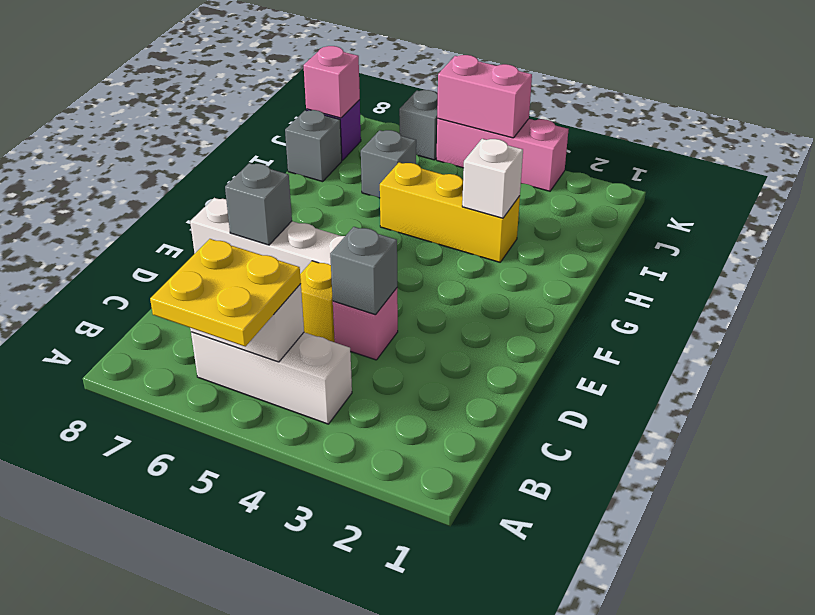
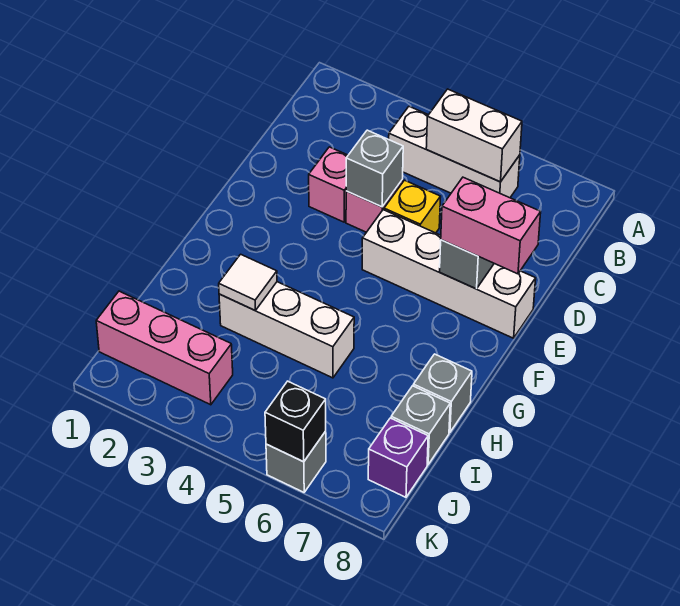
yellow plate A5:B6 level 3 -> none
yellow brick H3:H5 level 1 -> white brick H3:H5 level 1
white brick H3 level 2 -> white tile H3 level 2
grey brick I6 level 1 -> grey brick H8 level 1
pink brick J8 level 2 -> pink brick D3 level 1
pink brick K3:K5 level 1 -> pink brick J1:J3 level 1
pink brick K4:K5 level 2 -> pink brick E7:E8 level 3
none -> black brick K6 level 2

